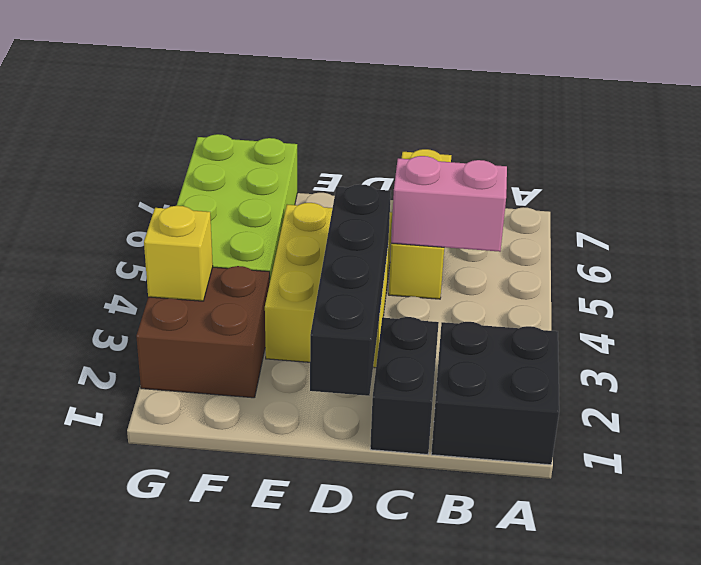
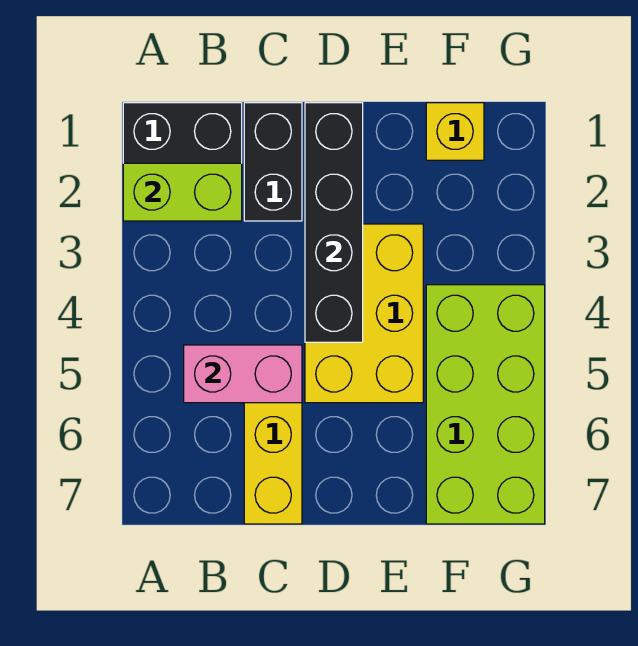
none -> lime brick A2:B2 level 2
brown brick F2:G3 level 1 -> none
yellow brick G3 level 2 -> yellow brick F1 level 1

